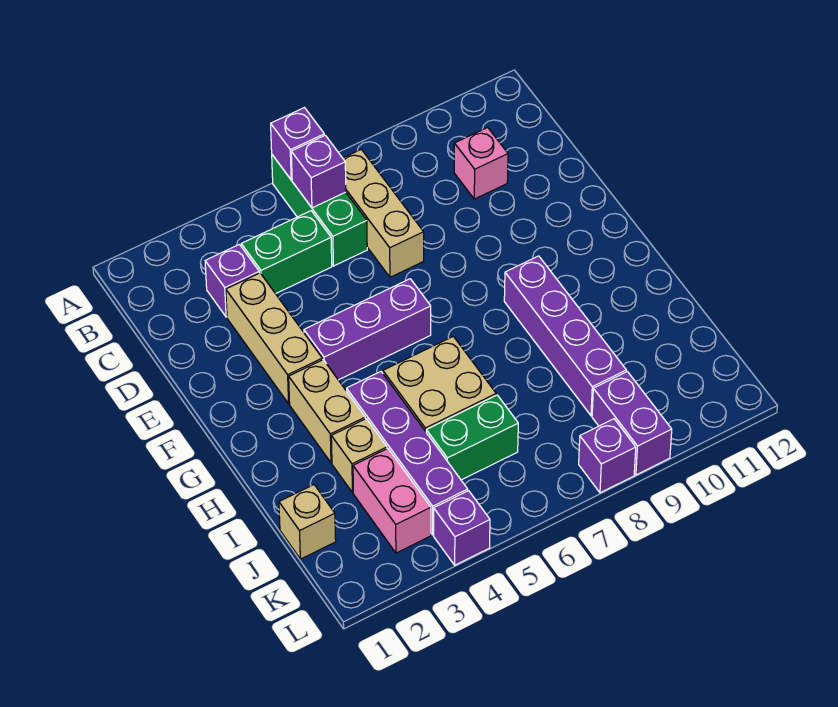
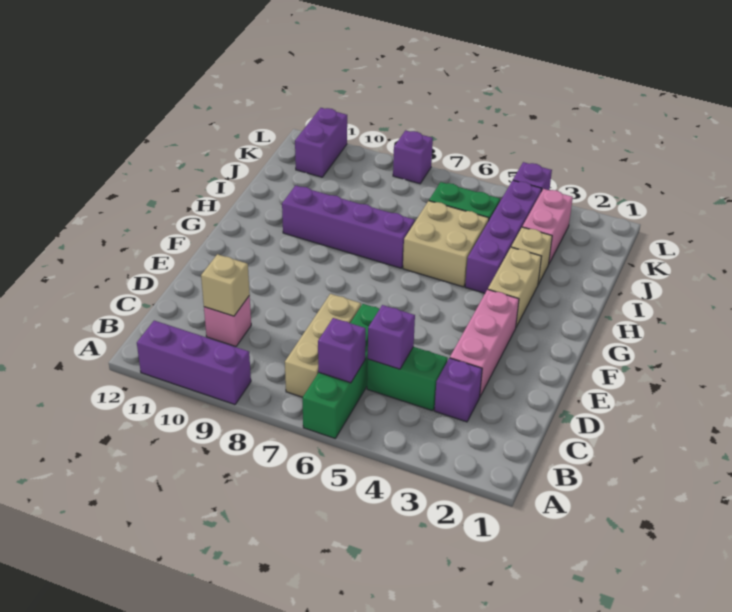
green brick A6:C6 level 1 -> green brick A6:D6 level 1
purple brick A6 level 2 -> purple brick C5 level 2
tan brick D3:F3 level 1 -> pink brick D3:F3 level 1
purple brick F4:F6 level 1 -> purple brick A9:A11 level 1
purple brick G9:J9 level 1 -> purple brick H7:H10 level 1
tan brick J1 level 1 -> tan brick C10 level 2
purple brick K9:L9 level 1 -> purple brick K11:L11 level 1

